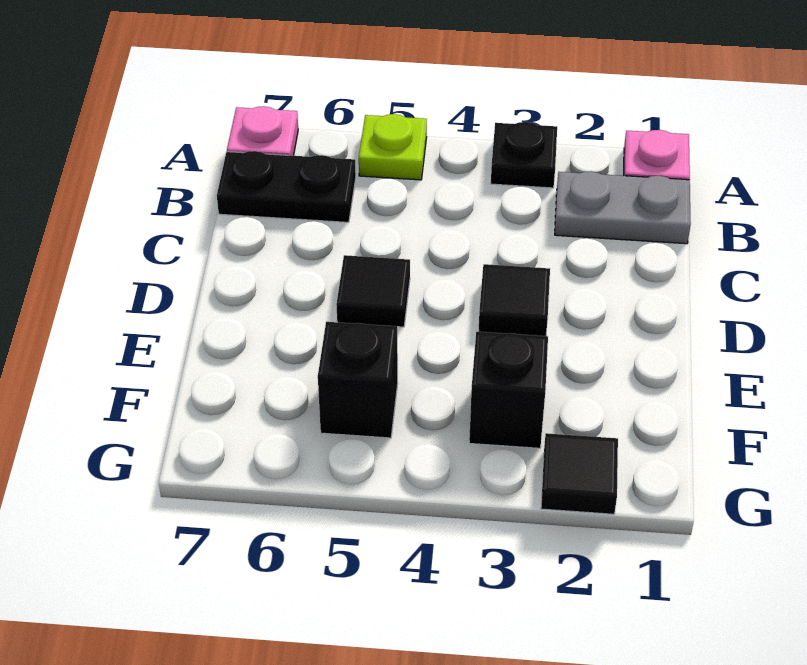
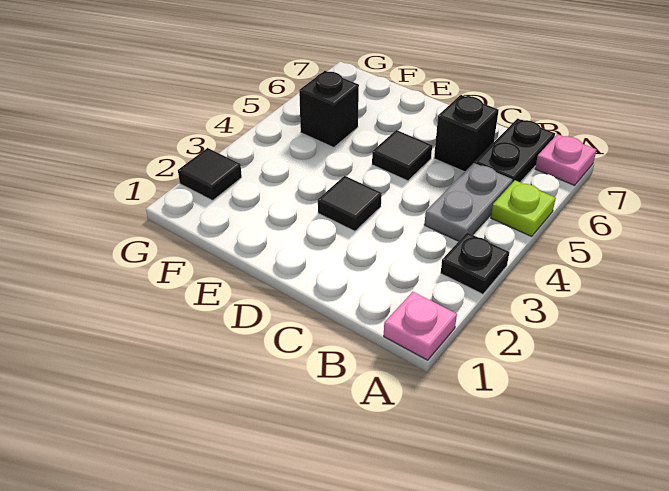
grey plate B1:B2 level 1 -> grey plate B4:B5 level 1
black brick F3 level 1 -> black brick C6 level 1

